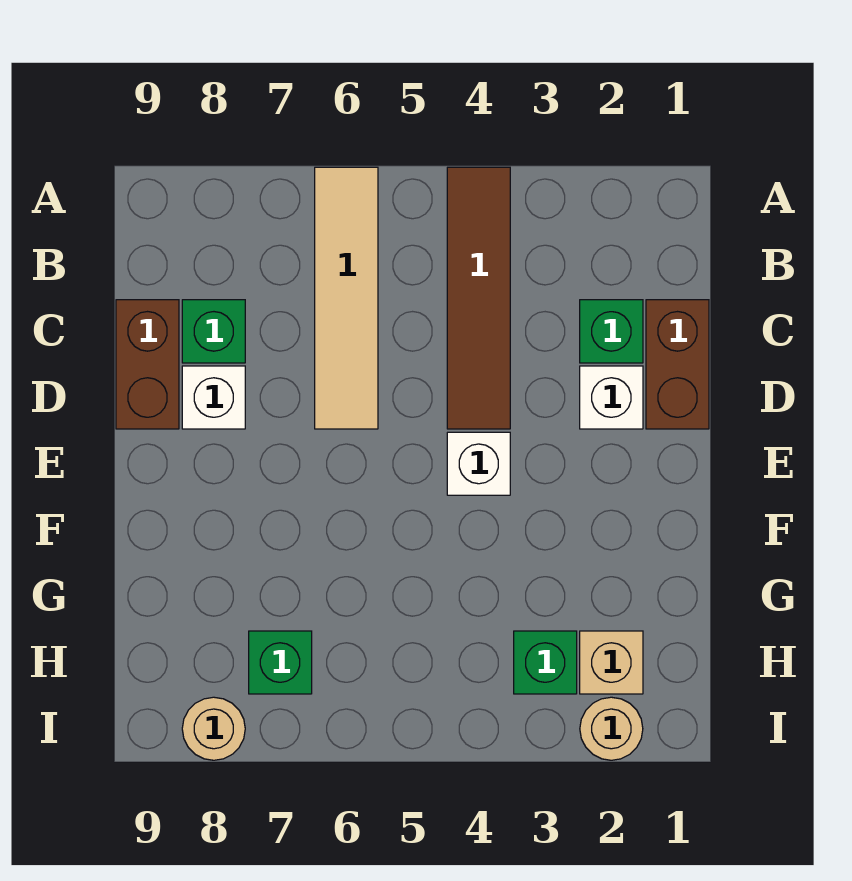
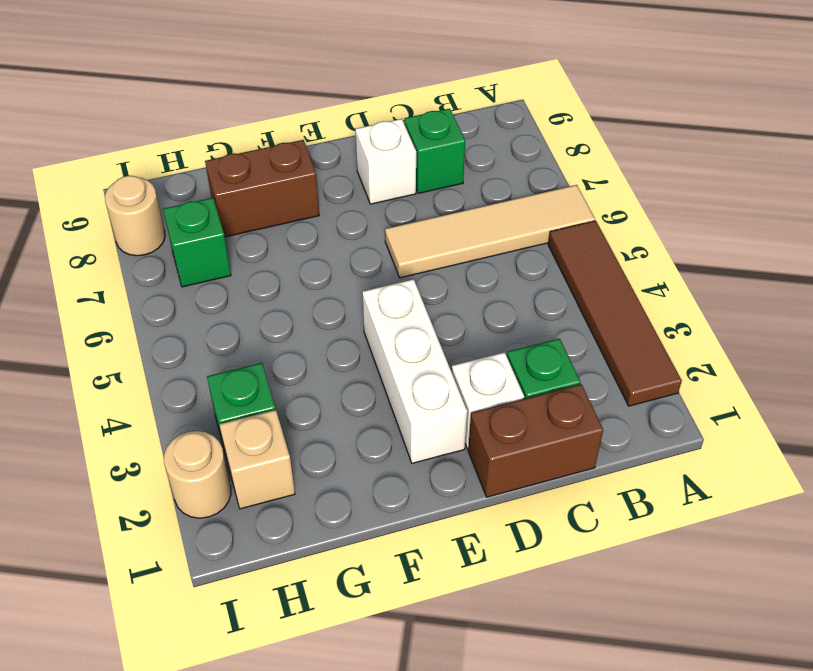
brown tile A4:D4 level 1 -> brown tile A2:A5 level 1
brown brick C9:D9 level 1 -> brown brick F8:G8 level 1
white brick E4 level 1 -> white brick E2:E4 level 1

